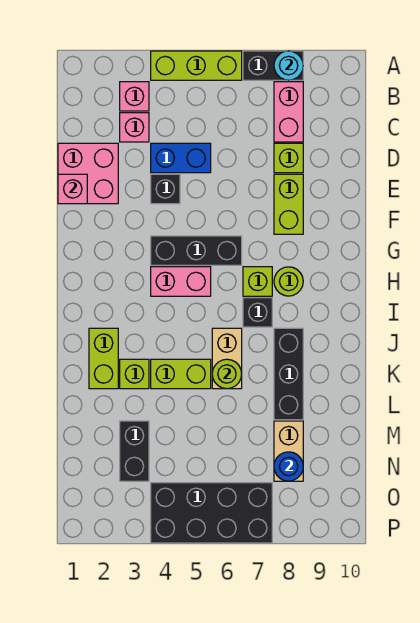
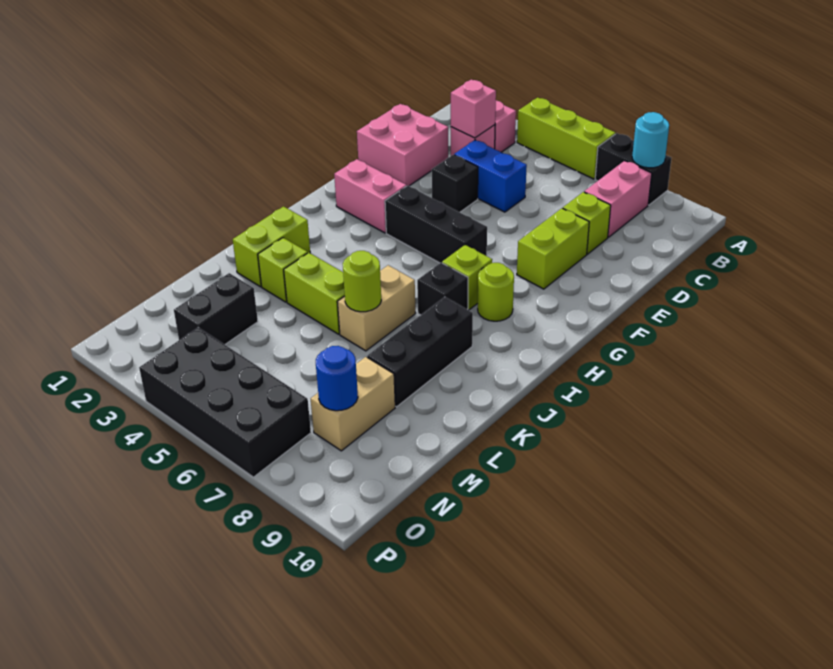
pink brick E1 level 2 -> pink brick C3 level 2
pink brick H4:H5 level 1 -> pink brick G2:G3 level 1

